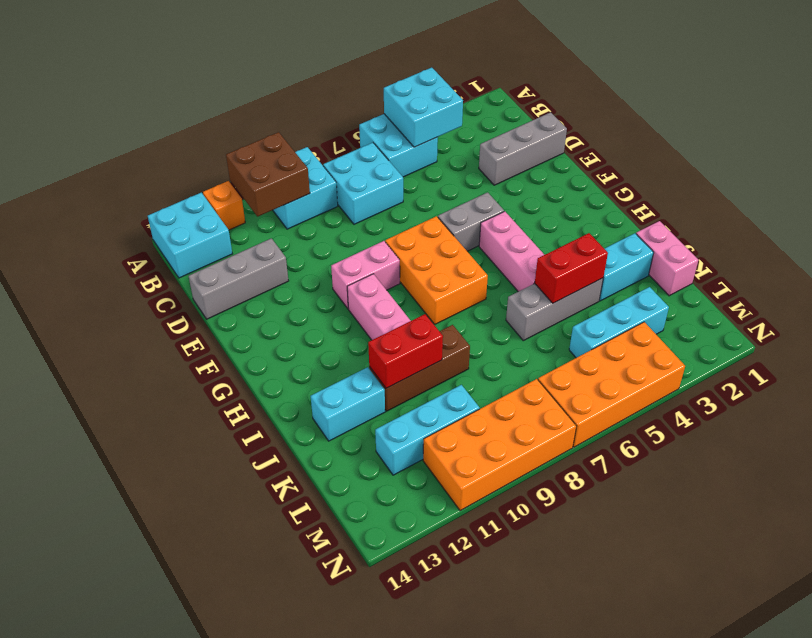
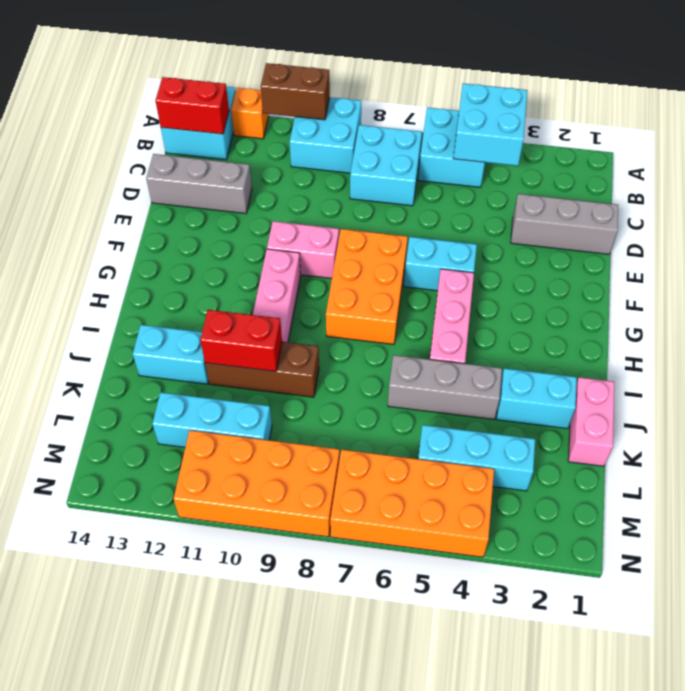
brown brick A10:B11 level 2 -> brown brick A10:A11 level 2
grey brick F5:F6 level 1 -> cyan brick F5:F6 level 1
red brick J4:J5 level 2 -> red brick B13:B14 level 2

